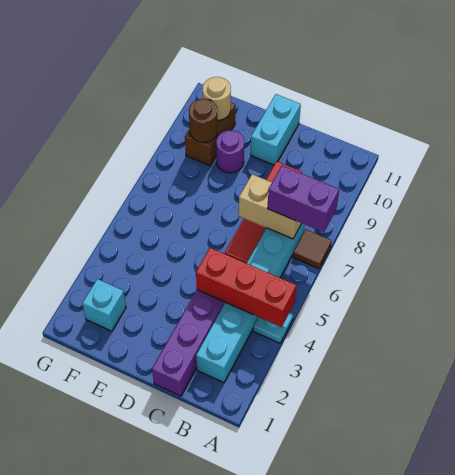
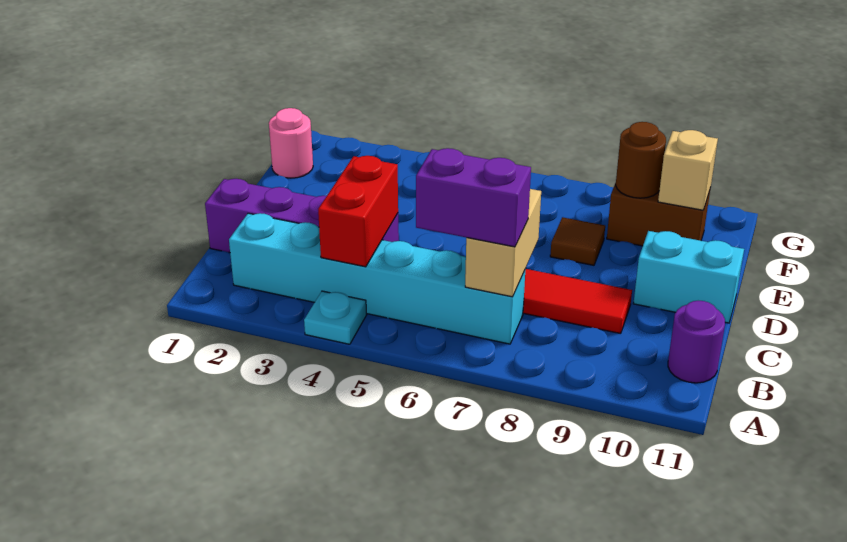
red brick A4:C4 level 2 -> red brick B4:C4 level 2
brown tile A7 level 1 -> brown tile E8 level 1
purple brick A7:B7 level 3 -> purple brick B6:B7 level 3
purple round brick E9 level 1 -> purple round brick B11 level 1
none -> pink round brick F1 level 1
cyan brick F2 level 1 -> none
tan round brick F10 level 2 -> tan brick F10 level 2

